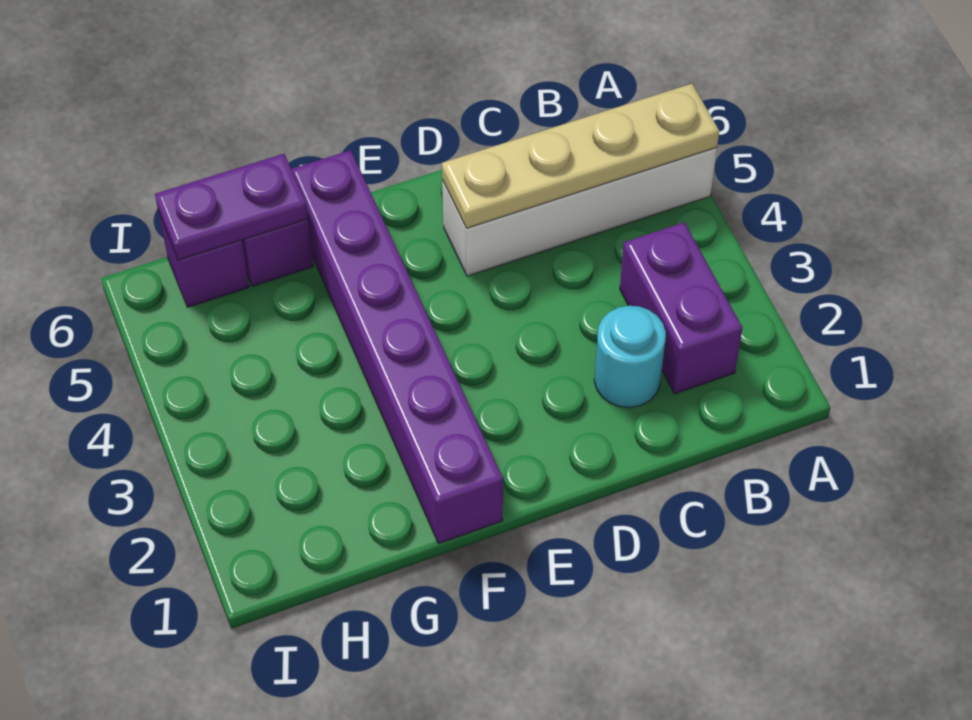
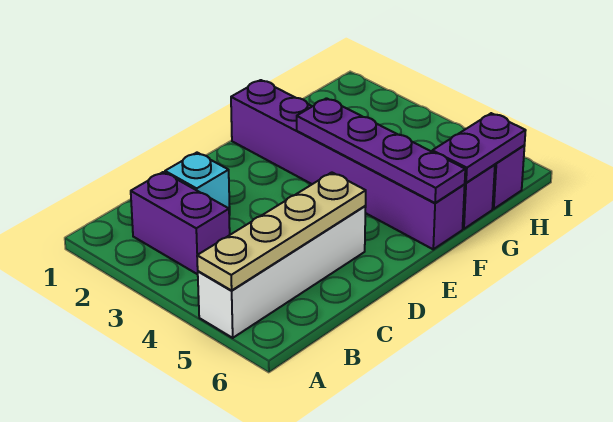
cyan round brick C2 level 1 -> cyan brick C2 level 1
none -> purple plate F3:F6 level 2

